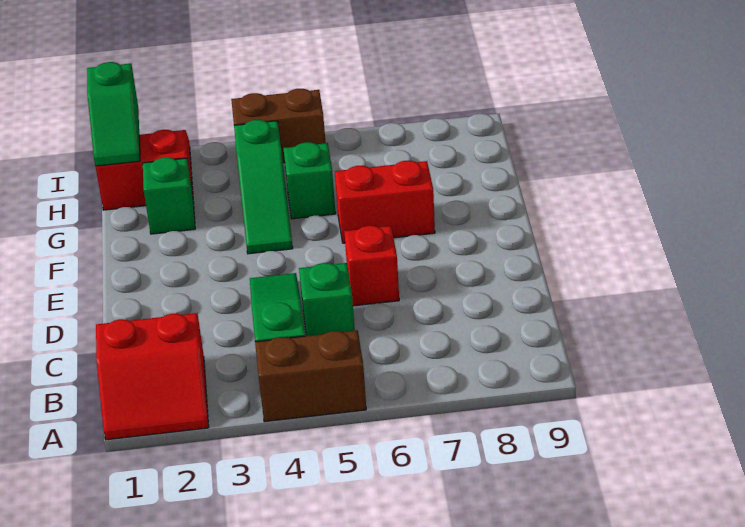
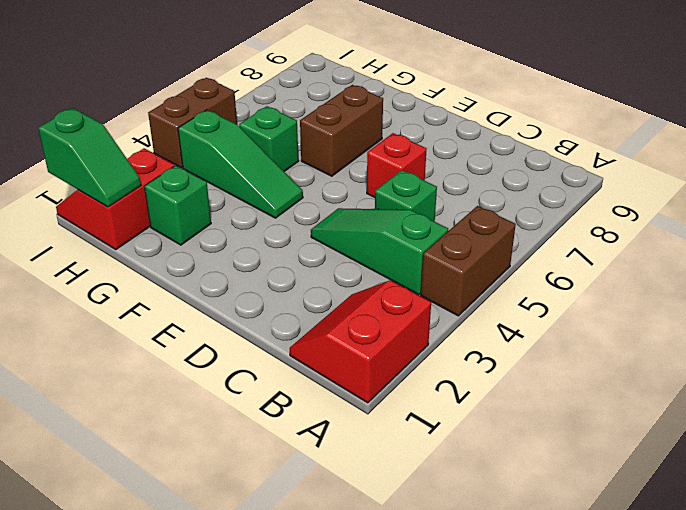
red slope A1:B2 level 1 top B -> red slope A1:B2 level 1 top A
red brick F6:F7 level 1 -> brown brick F6:F7 level 1

